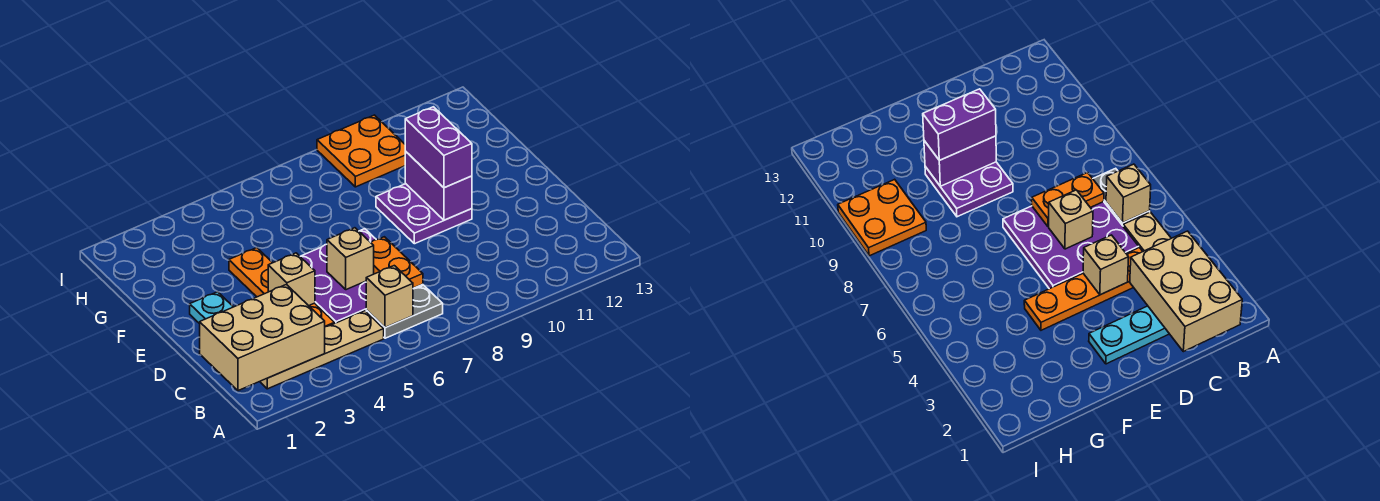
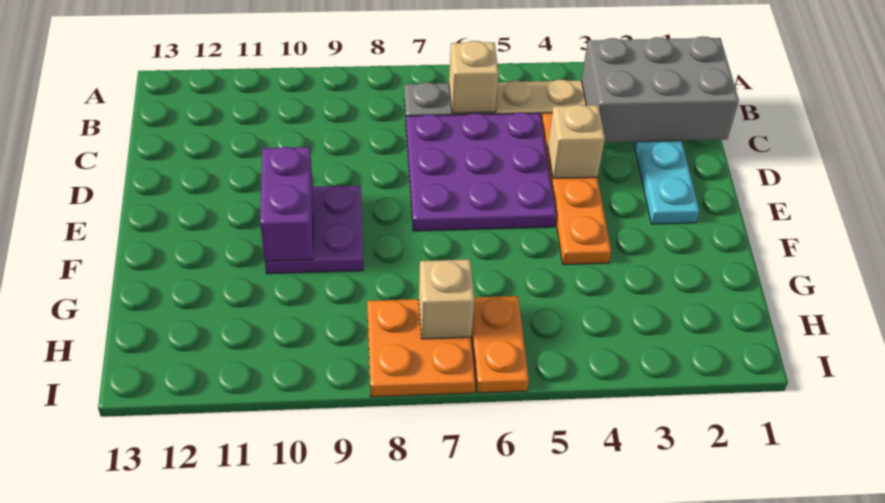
tan brick B1:C3 level 2 -> grey brick B1:C3 level 2
orange plate C7:D7 level 2 -> orange plate H6:I6 level 1
tan brick D6 level 2 -> tan brick H7 level 2
purple brick E10:F10 level 3 -> none
orange plate H9:I10 level 1 -> orange plate H7:I8 level 1

